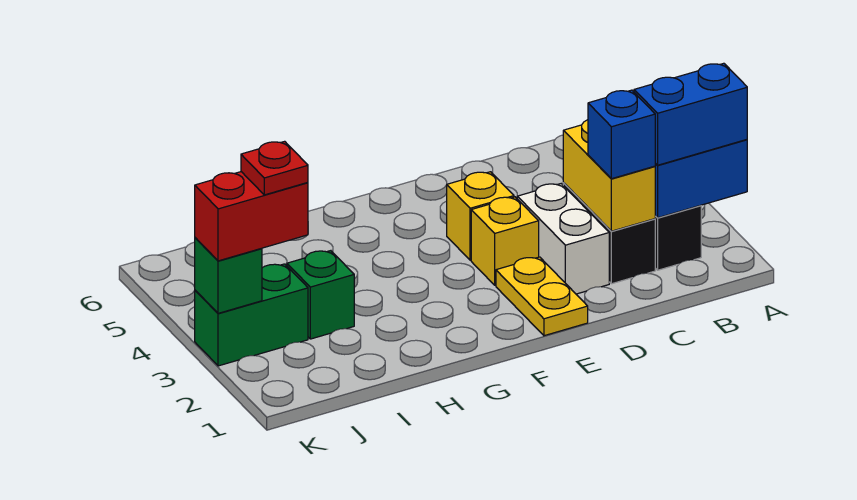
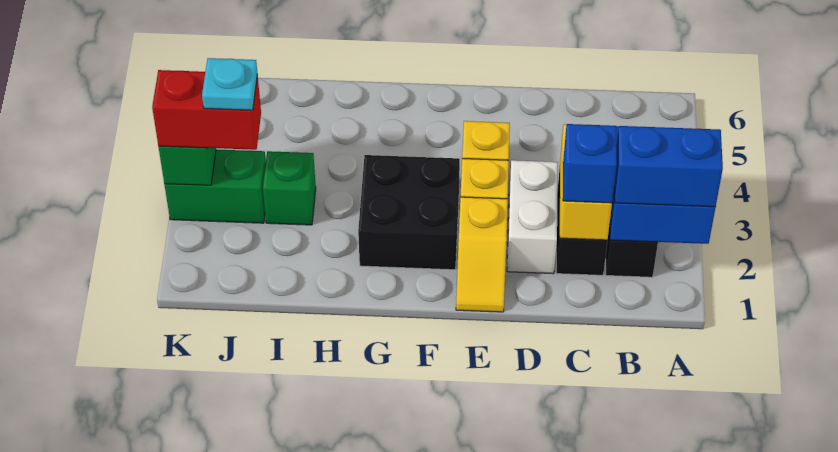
yellow plate E1:E2 level 1 -> yellow slope E1:E2 level 1 top 2
none -> black brick F2:G3 level 1
red plate J3 level 4 -> cyan plate J3 level 4

